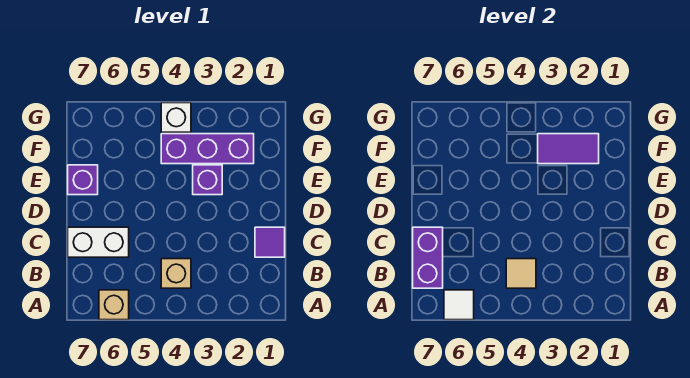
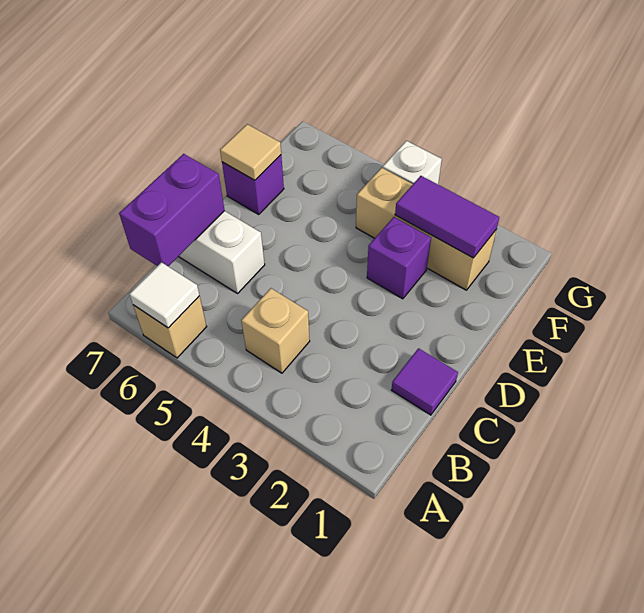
tan tile B4 level 2 -> tan tile E7 level 2
purple brick F2:F4 level 1 -> tan brick F2:F4 level 1

